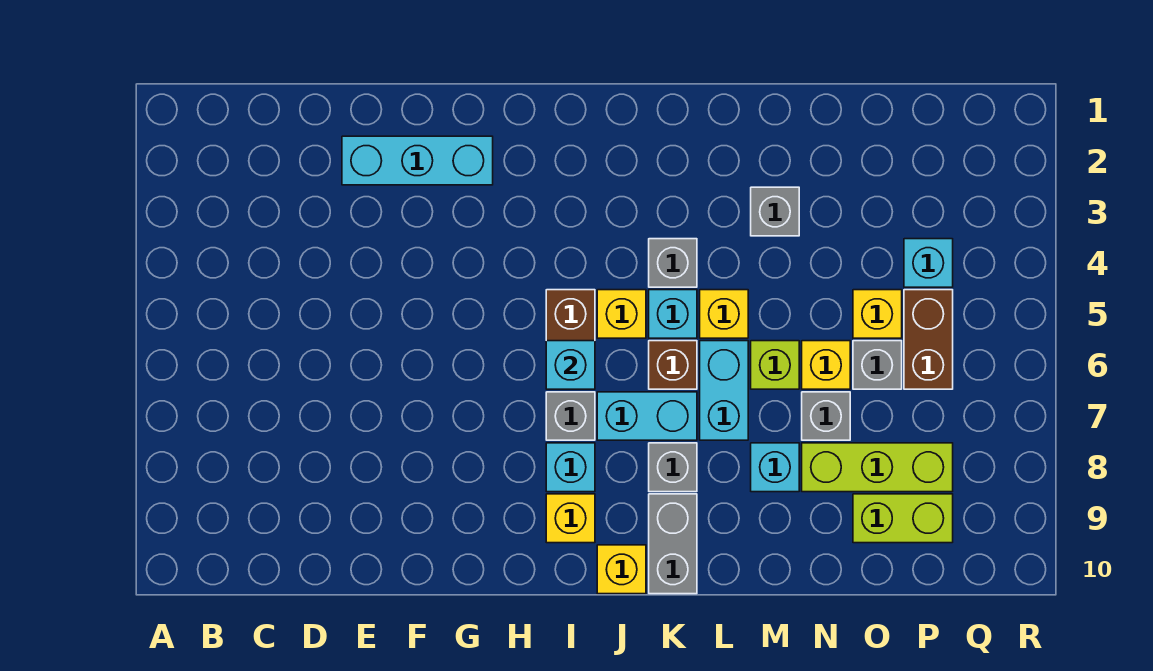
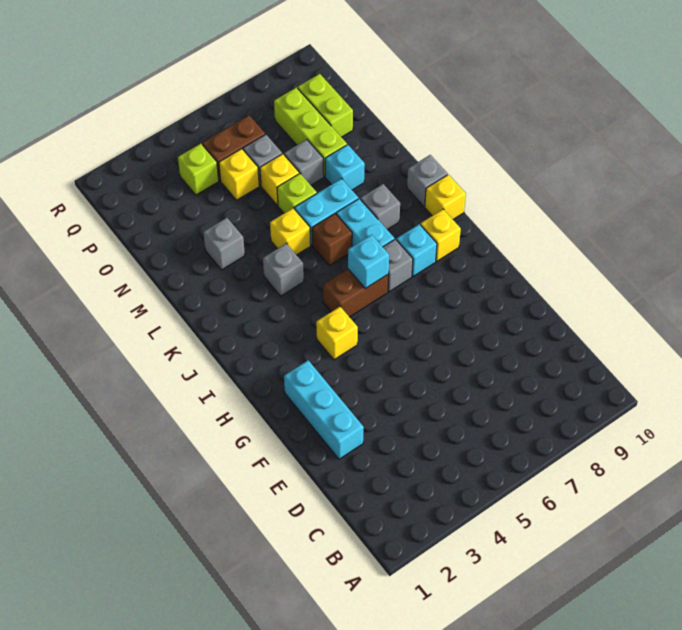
yellow brick J5 level 1 -> yellow brick H4 level 1
cyan brick K5 level 1 -> none
grey brick K9:K10 level 1 -> grey brick K10 level 1
cyan brick P4 level 1 -> lime brick P4 level 1

